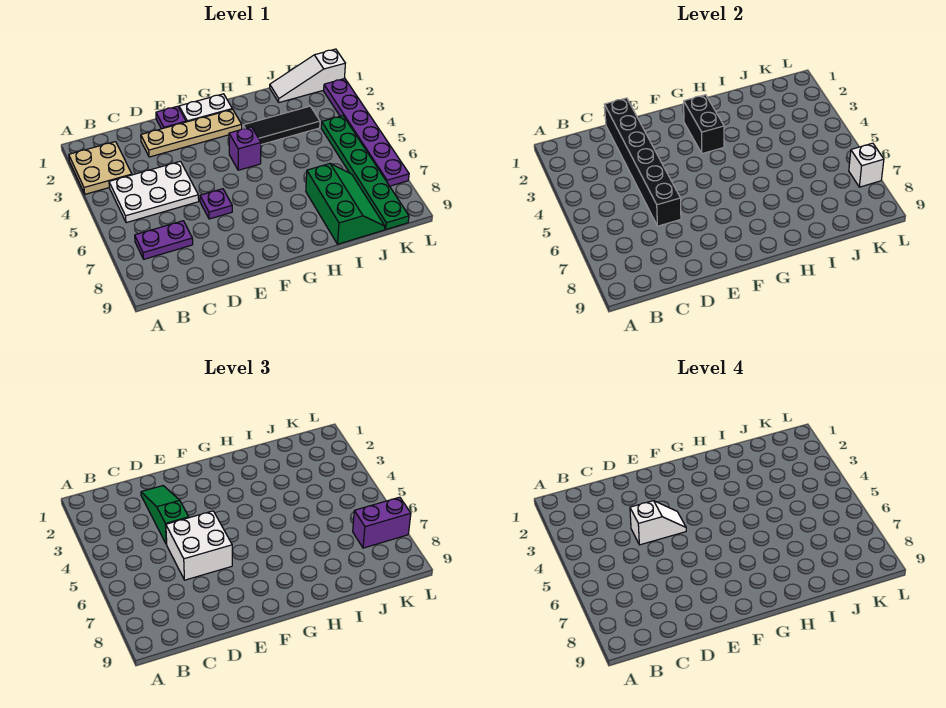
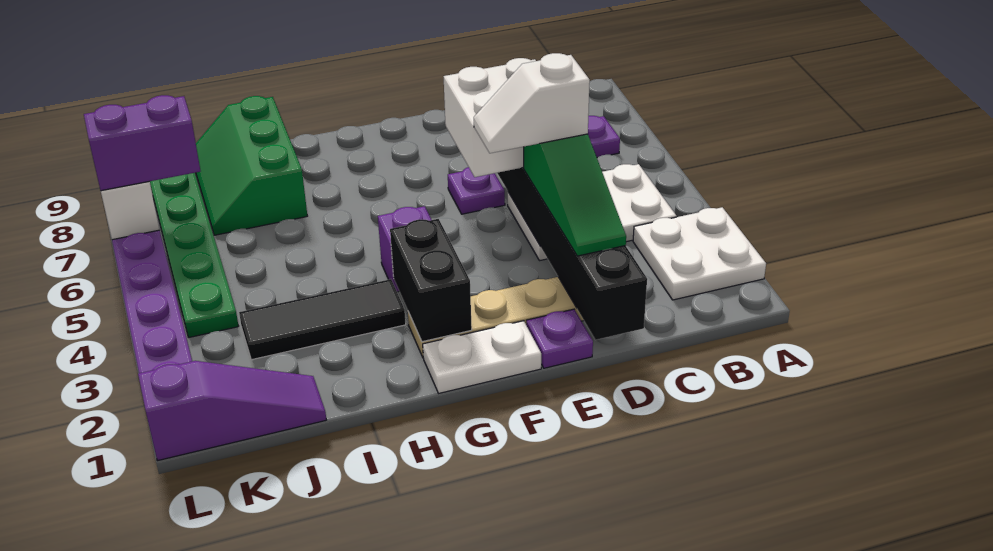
tan plate A2:B3 level 1 -> white plate A2:B3 level 1
white slope J1:L1 level 1 top L -> purple slope J1:L1 level 1 top L

